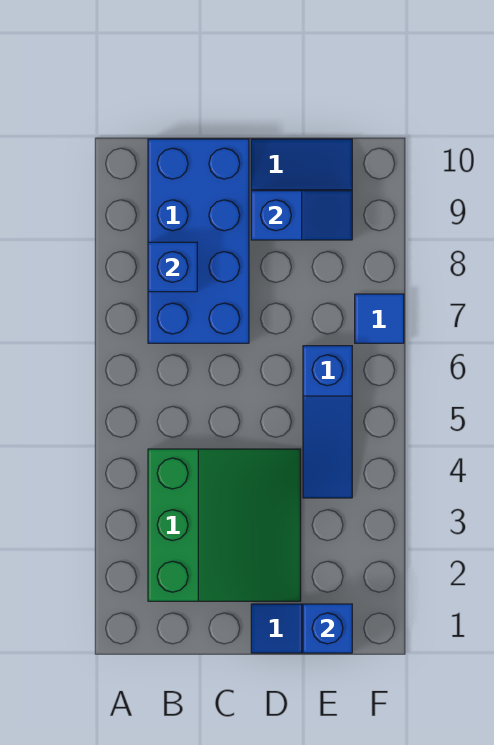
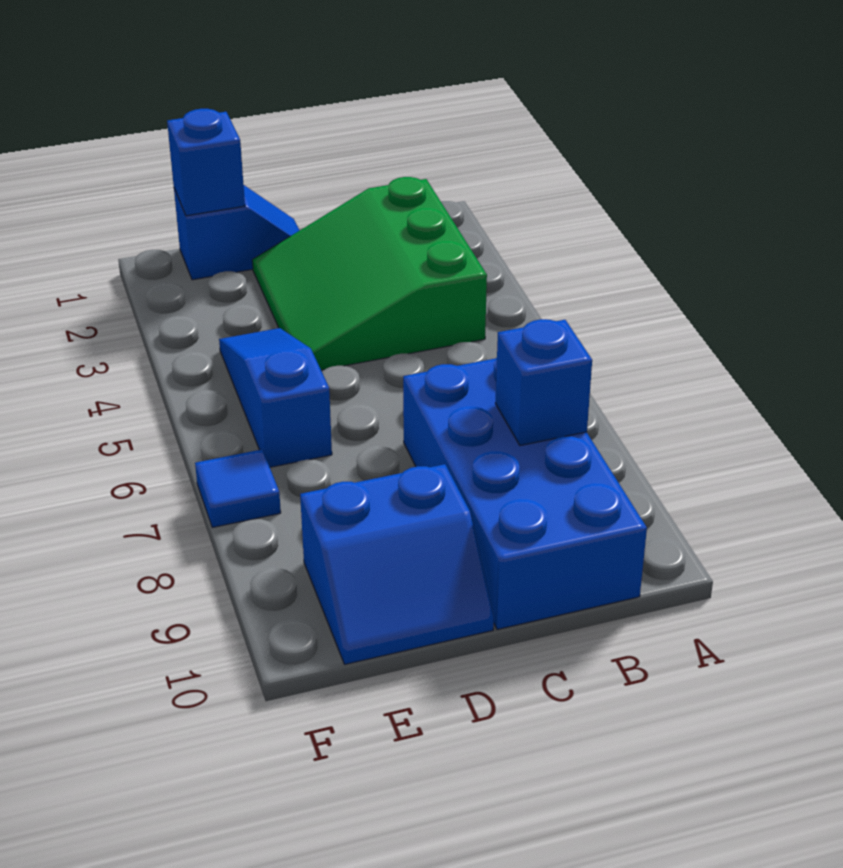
blue slope D9:E9 level 2 top D -> none

